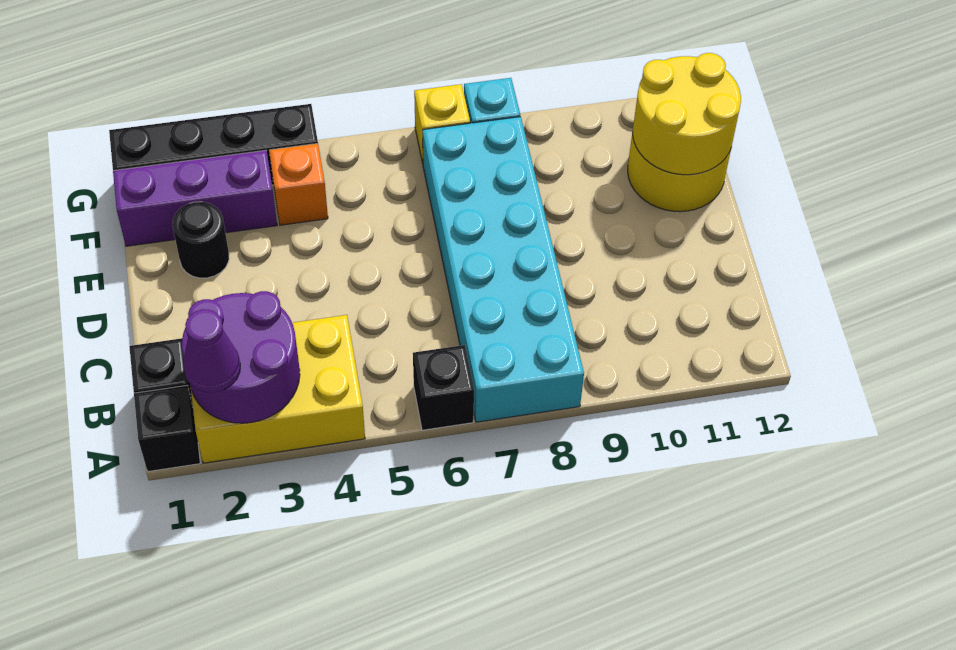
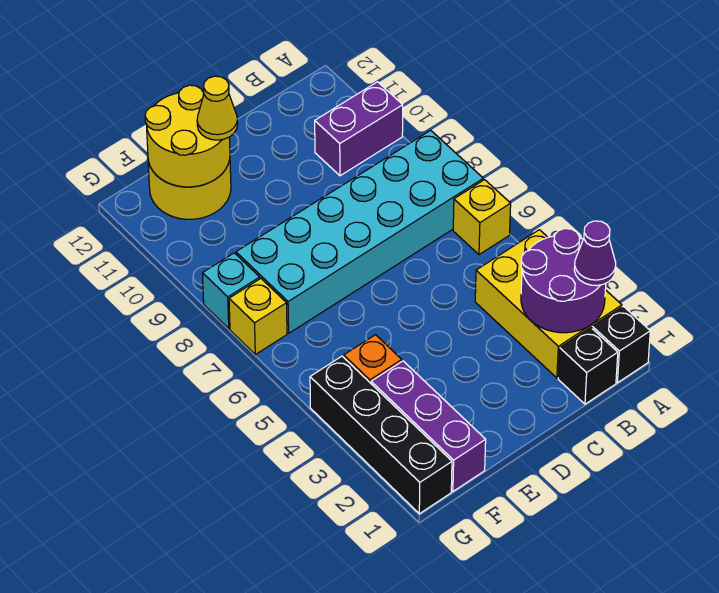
black brick A6 level 1 -> yellow brick A6 level 1
none -> purple brick A10:B10 level 1
black round brick E2 level 1 -> none
none -> yellow cone E11 level 3

